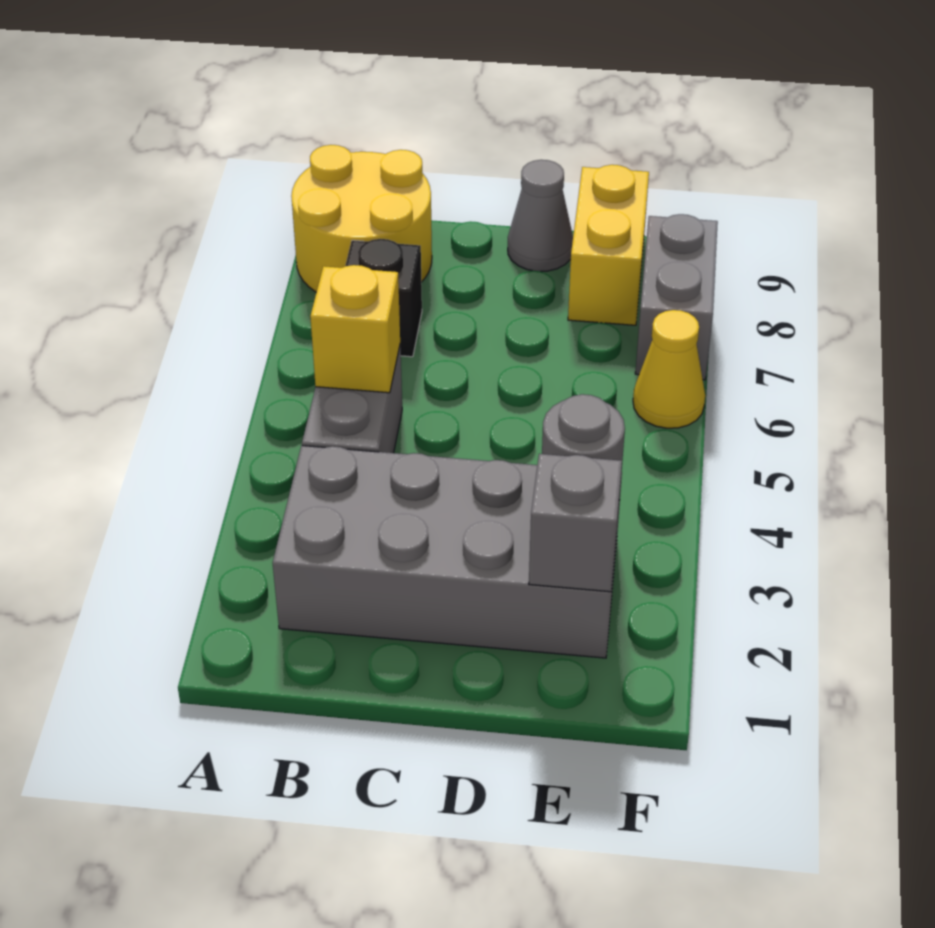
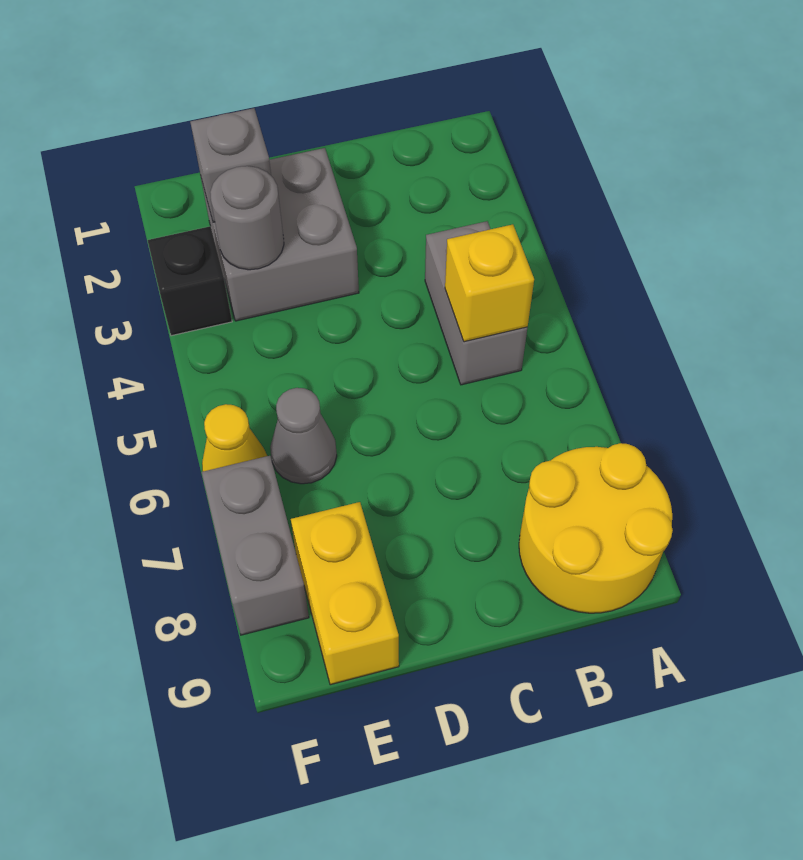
grey brick B2:E3 level 1 -> grey brick D2:E3 level 1
black brick B7 level 1 -> black brick F3 level 1
grey cone D9 level 1 -> grey cone E6 level 1

